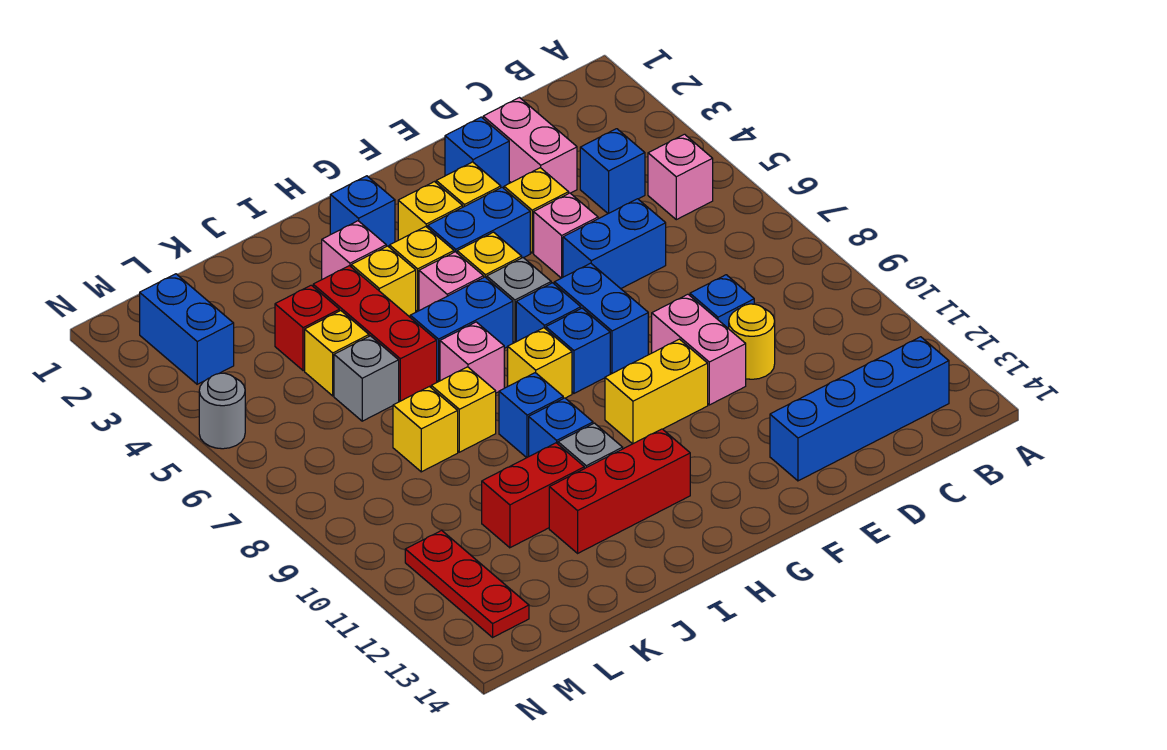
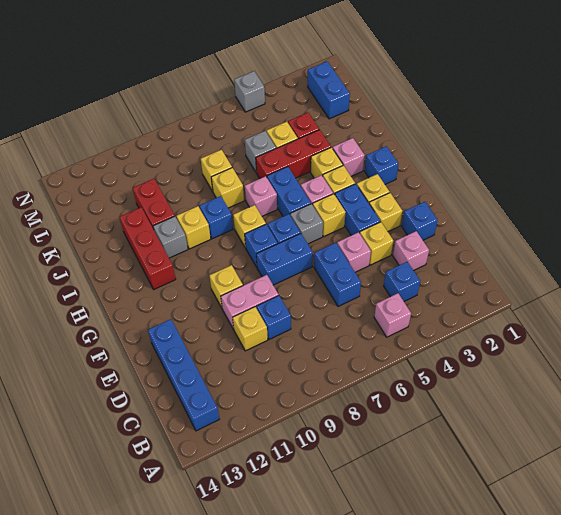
pink brick D2:D3 level 1 -> pink brick D3 level 1
yellow round brick D10 level 1 -> yellow brick D10 level 1
yellow brick F10:G10 level 1 -> yellow brick F10 level 1
blue brick I10 level 1 -> yellow brick I10 level 1
blue brick M2:M3 level 1 -> blue brick L2:M2 level 1
red plate M11:M13 level 1 -> none
grey round brick N5 level 1 -> grey brick N5 level 1

